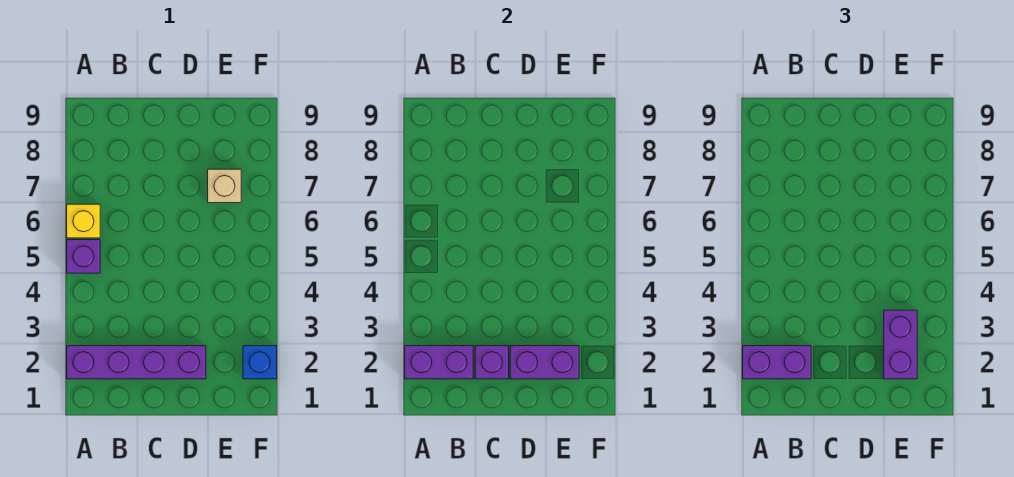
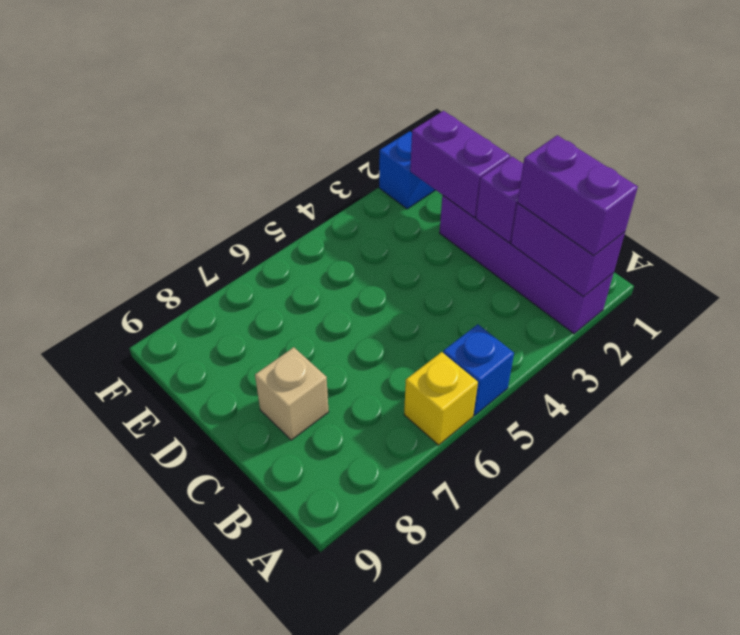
purple brick A5 level 1 -> blue brick A5 level 1
purple brick E2:E3 level 3 -> none
tan brick E7 level 1 -> tan brick C8 level 1

